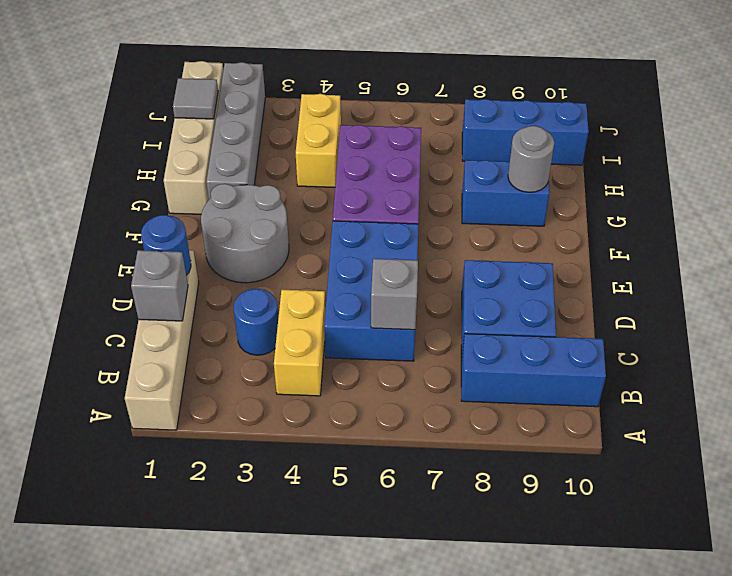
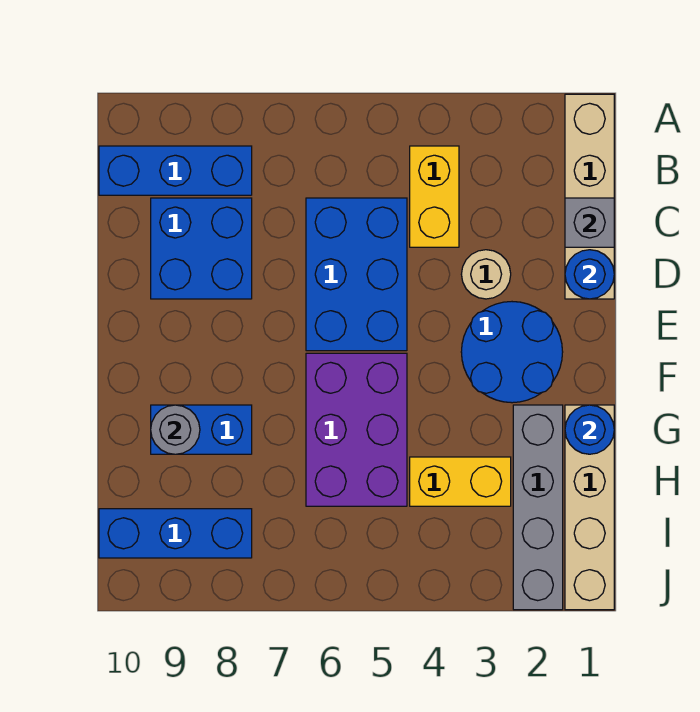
blue round brick C3 level 1 -> blue round brick G1 level 2
grey brick C6 level 2 -> none
none -> tan round brick D3 level 1
grey round brick E2:F3 level 1 -> blue round brick E2:F3 level 1
yellow brick H4:I4 level 1 -> yellow brick H3:H4 level 1
grey tile I1 level 2 -> none

